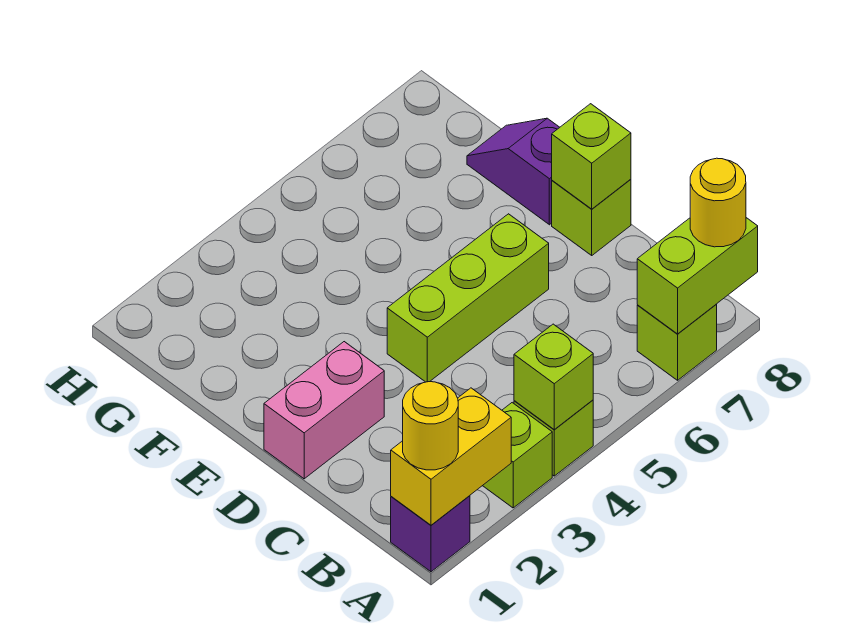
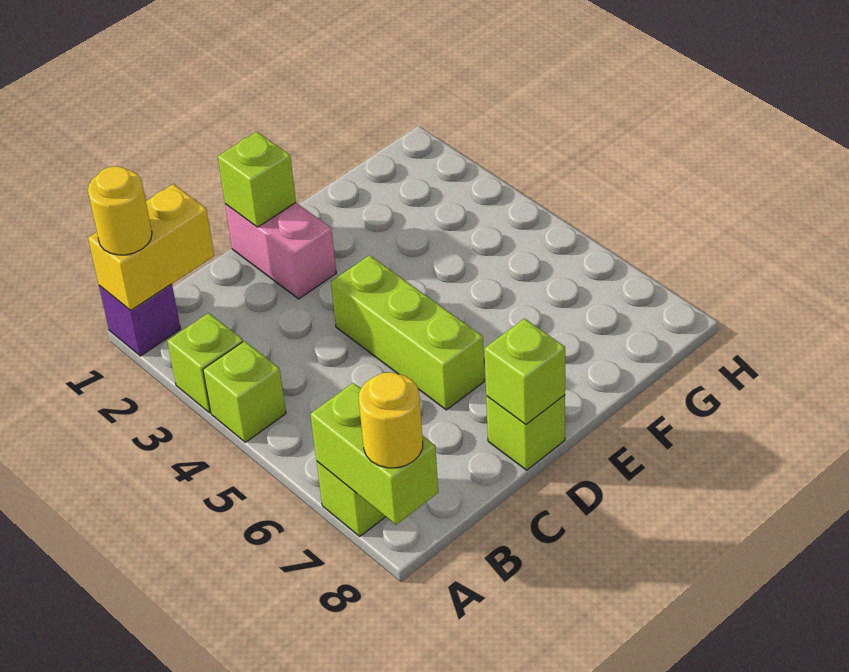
yellow brick A1:A2 level 2 -> yellow brick A1:B1 level 2
lime brick A4 level 2 -> lime brick D1 level 2
purple slope E8:F8 level 1 top E -> none

